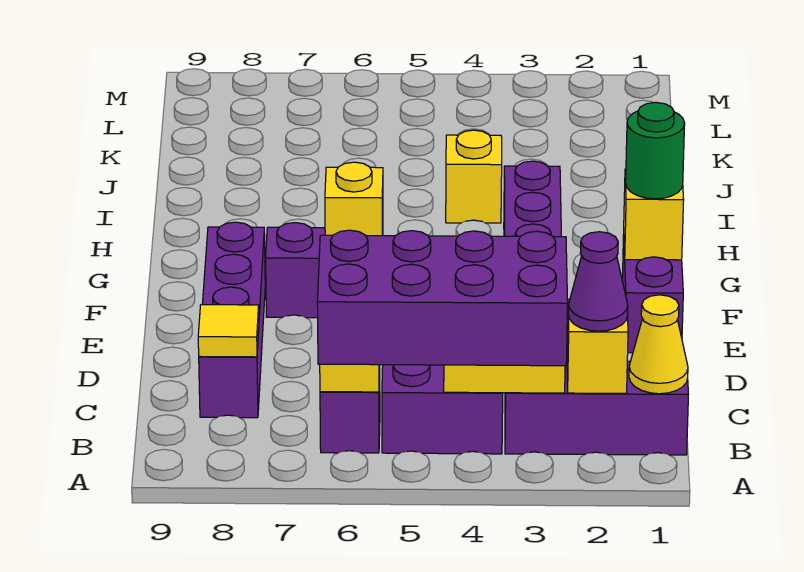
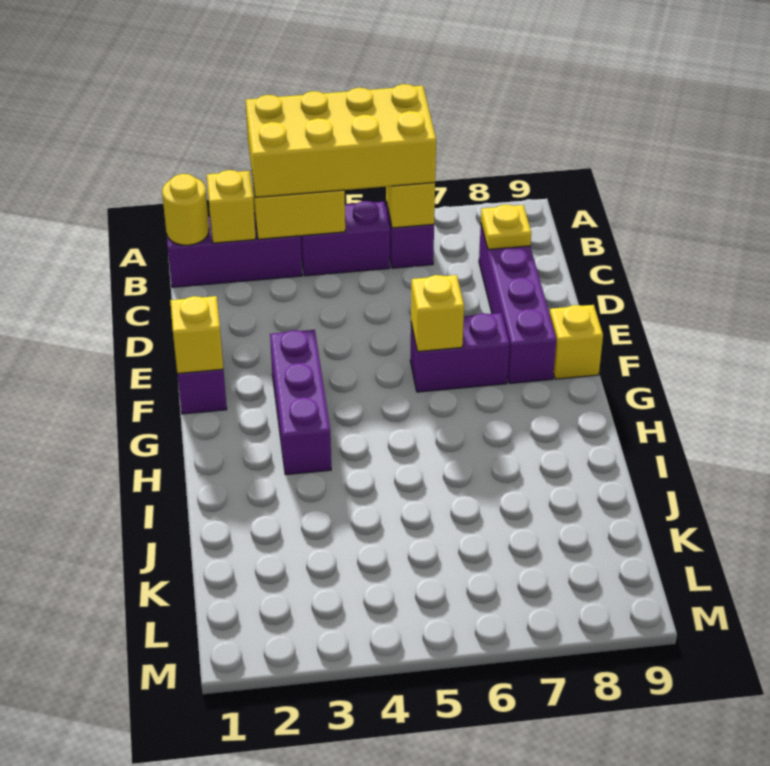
purple brick A3:B6 level 3 -> yellow brick A3:B6 level 3
yellow cone B1 level 2 -> yellow round brick B1 level 2
purple cone B2 level 3 -> none
yellow tile C8 level 2 -> yellow plate C8 level 2
green round brick F1 level 3 -> none
yellow brick I4 level 1 -> yellow brick F9 level 1

